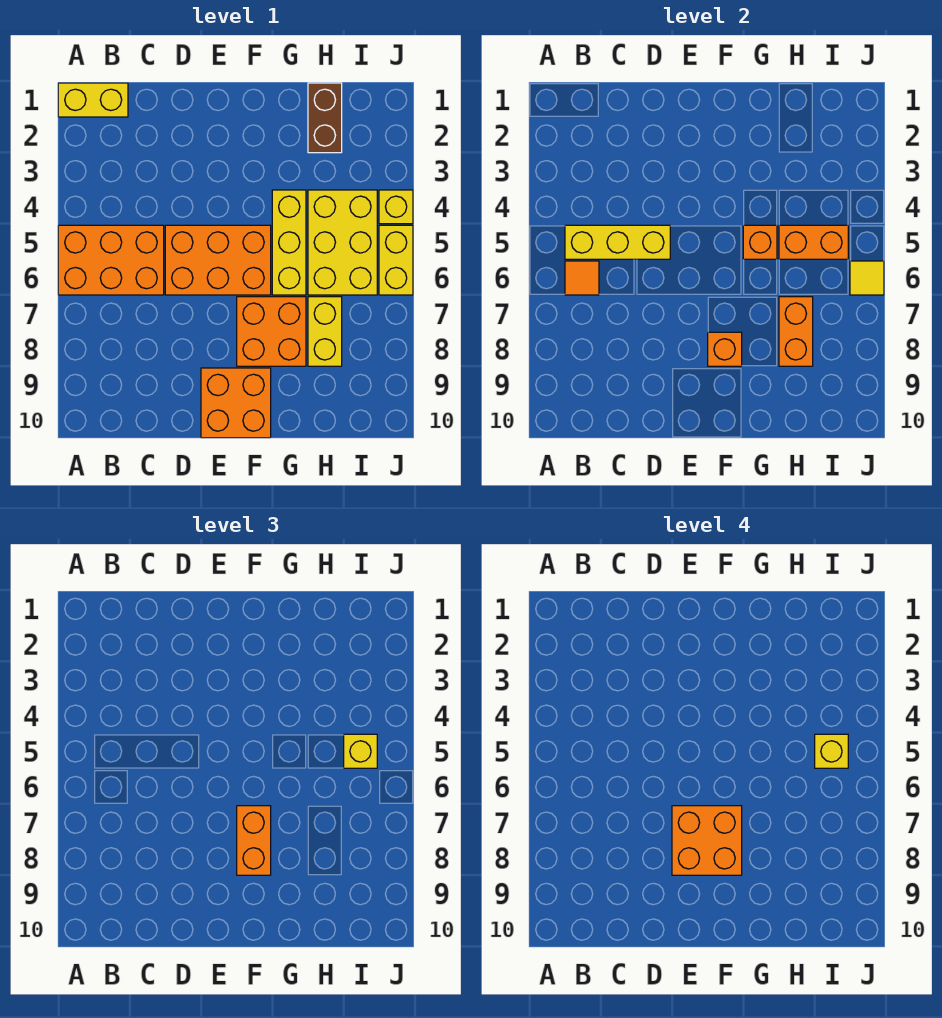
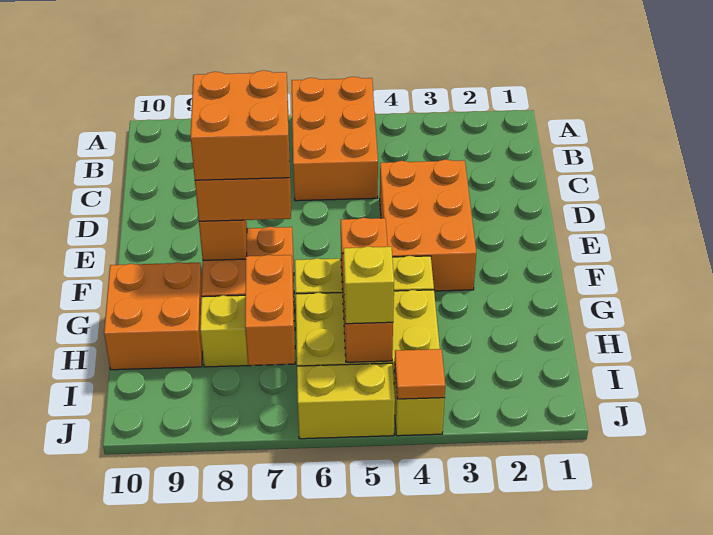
yellow brick A1:B1 level 1 -> none
yellow brick B5:D5 level 2 -> none
orange tile B6 level 2 -> orange tile J4 level 2
orange brick D5:F6 level 1 -> orange brick D3:F4 level 1
orange brick E9:F10 level 1 -> orange brick G9:H10 level 1
brown brick H1:H2 level 1 -> none
orange brick H7:H8 level 2 -> orange brick H7:I7 level 2
yellow brick I5 level 4 -> none
yellow tile J6 level 2 -> none

